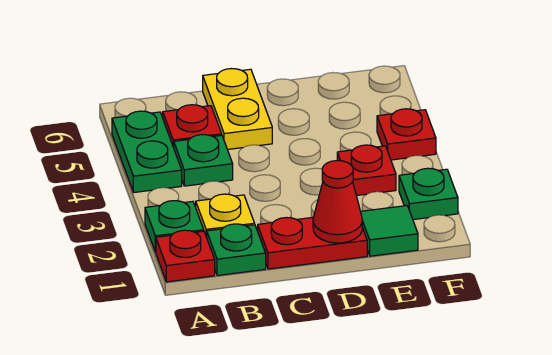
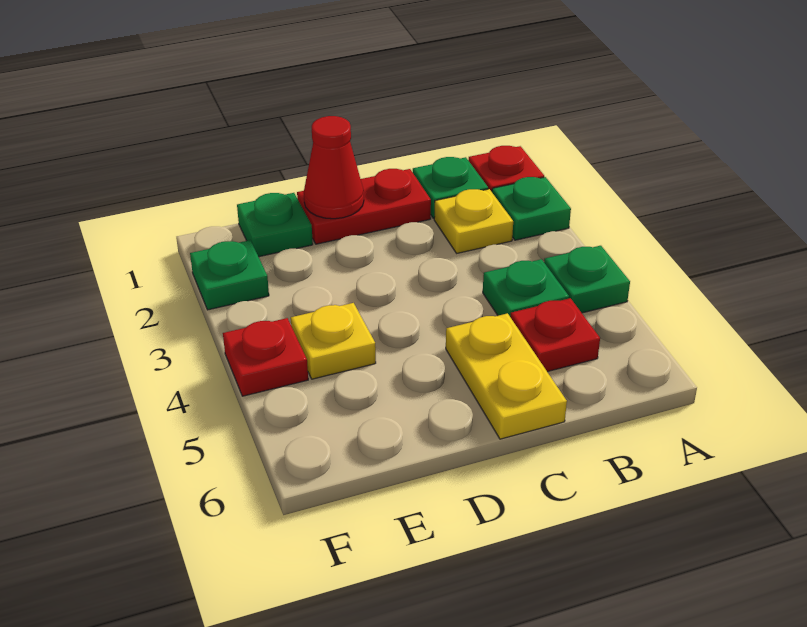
green plate A4:A5 level 1 -> green plate A4 level 1
green tile E1 level 1 -> green plate E1 level 1
red plate E3 level 1 -> none
none -> yellow plate E4 level 1

